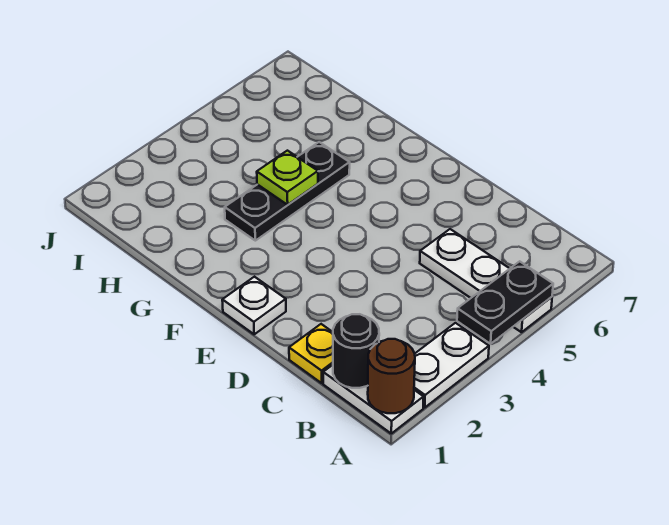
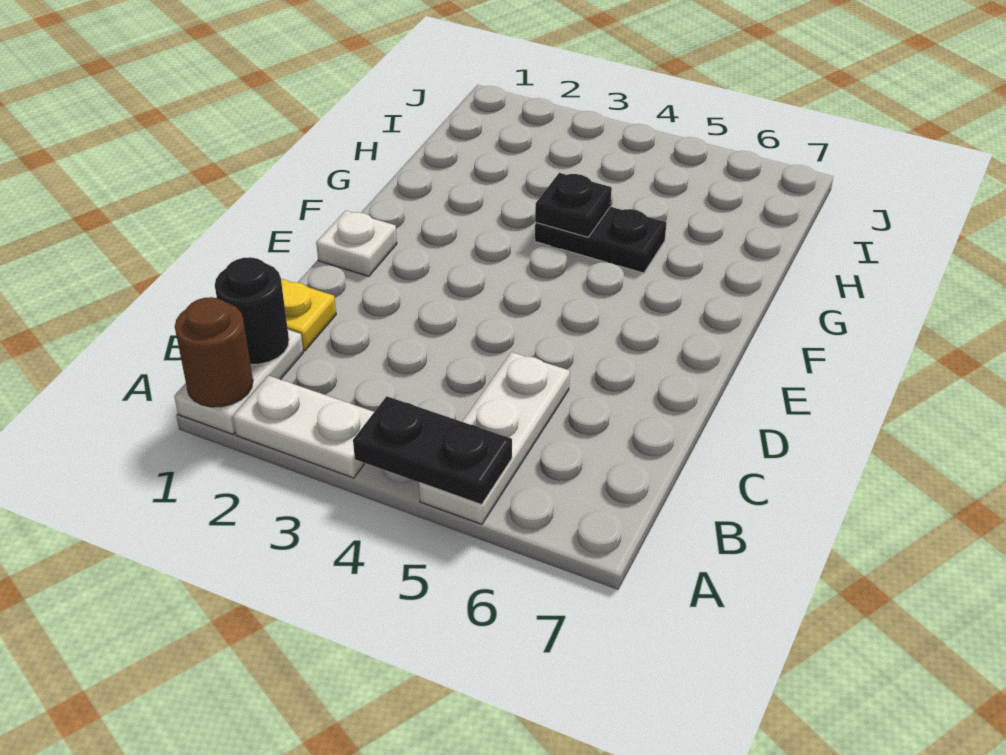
black plate G3:G5 level 1 -> black plate G4:G5 level 1
lime plate G4 level 2 -> black plate G4 level 2

